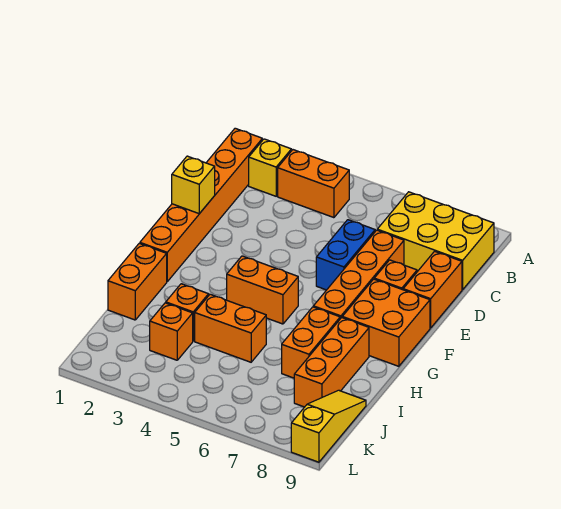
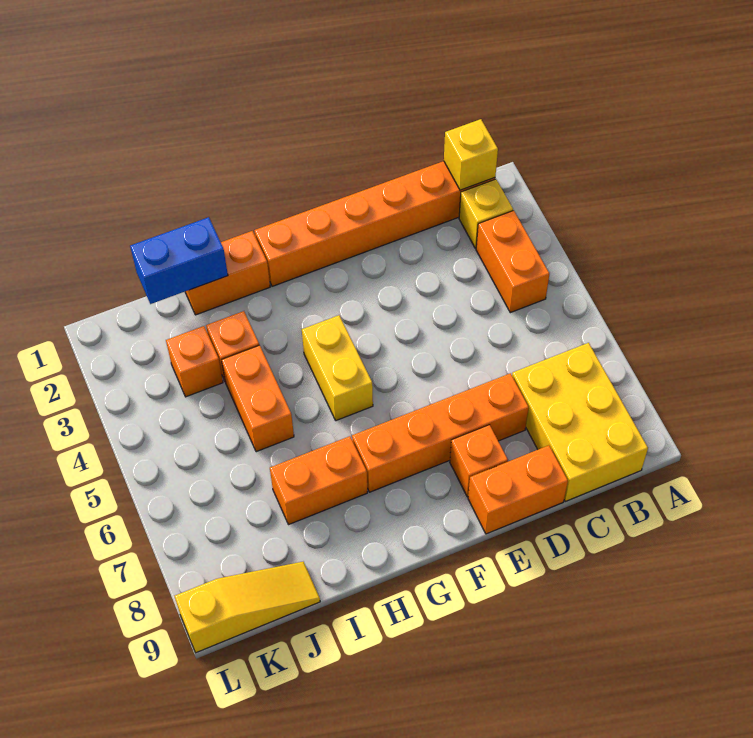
blue brick D6:E6 level 1 -> blue brick I1:J1 level 2
yellow brick E1 level 2 -> yellow brick B1 level 2
orange brick F8:G9 level 1 -> none
orange brick G4:G5 level 1 -> yellow brick G4:G5 level 1
orange brick H8:J8 level 1 -> none

